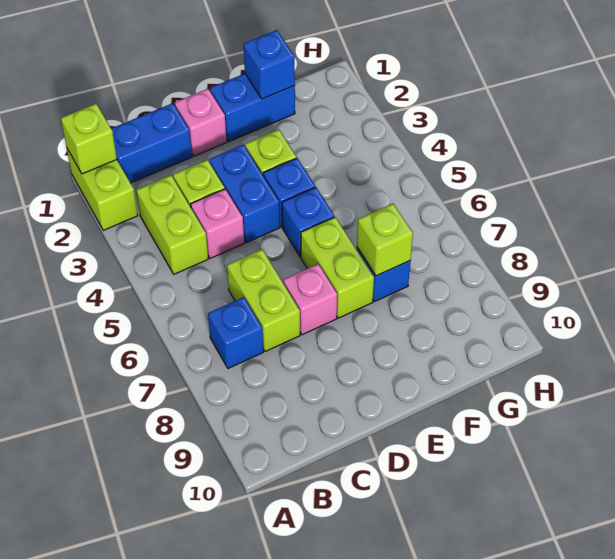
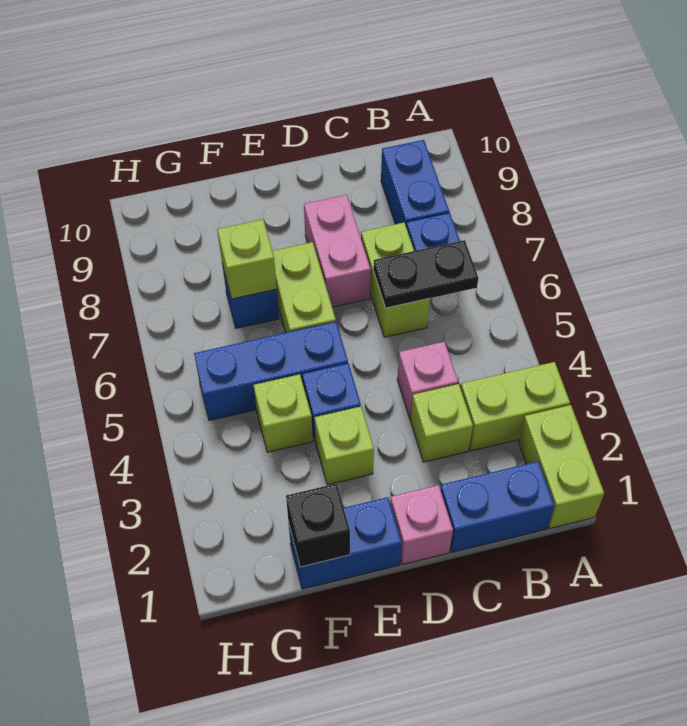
lime brick A1 level 2 -> lime brick F4 level 1
lime brick B3:B4 level 1 -> lime brick A3:B3 level 1
none -> black plate B6:C6 level 2
blue brick D3:D4 level 1 -> blue brick B8:B9 level 1
pink brick D7 level 1 -> pink brick D7:D8 level 1
blue brick E5 level 1 -> blue brick E5:G5 level 1
blue brick F1 level 2 -> black brick F1 level 2

